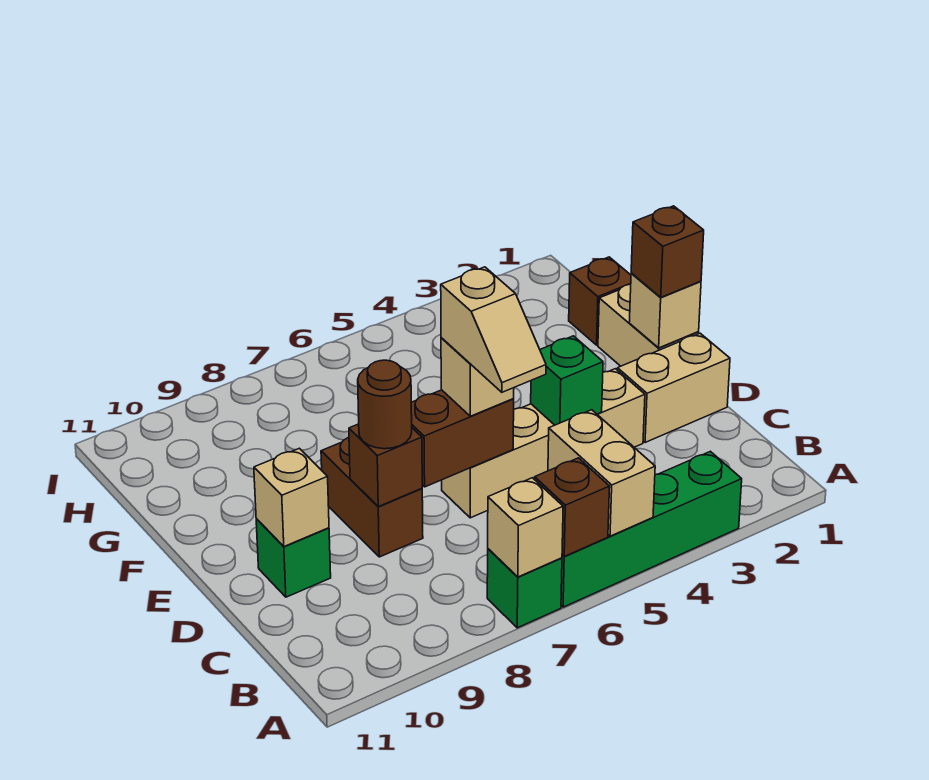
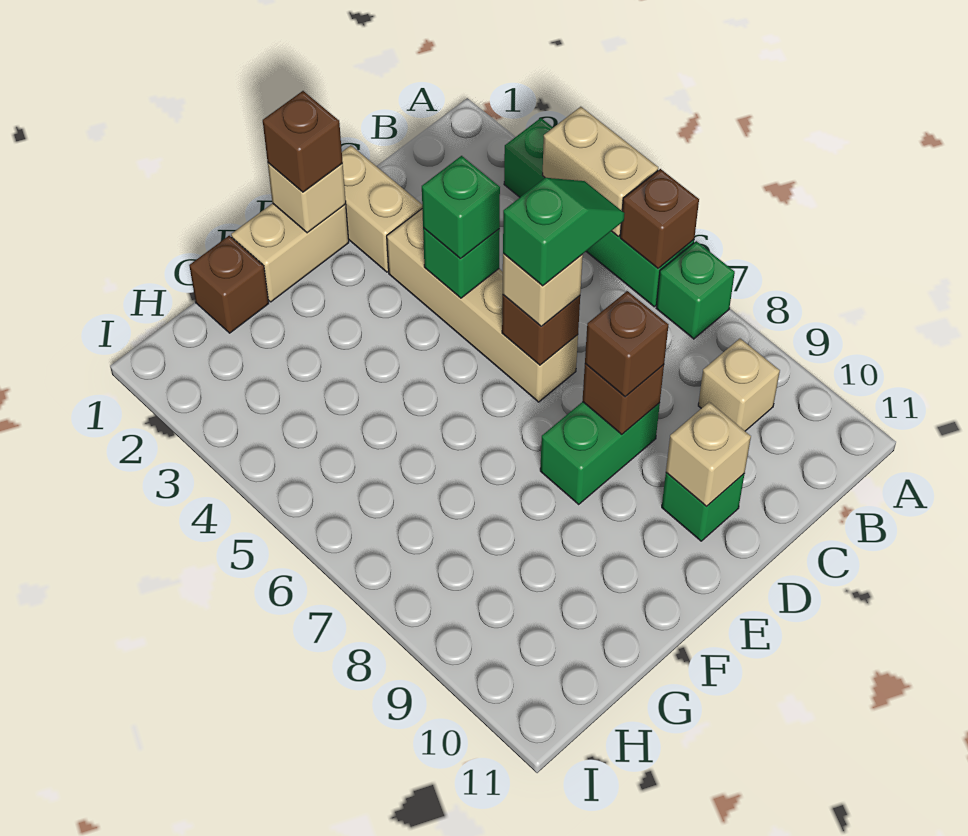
tan brick A5:B5 level 2 -> tan brick A4:A5 level 2
tan brick A7 level 2 -> tan brick B9 level 1
tan slope C6:D6 level 4 top D -> green slope C6:D6 level 4 top D
none -> green brick D4 level 3
brown brick D6:D7 level 2 -> brown brick D6 level 2
brown brick D8:E8 level 1 -> green brick D8:E8 level 1
brown round brick D8 level 3 -> brown brick D8 level 3

